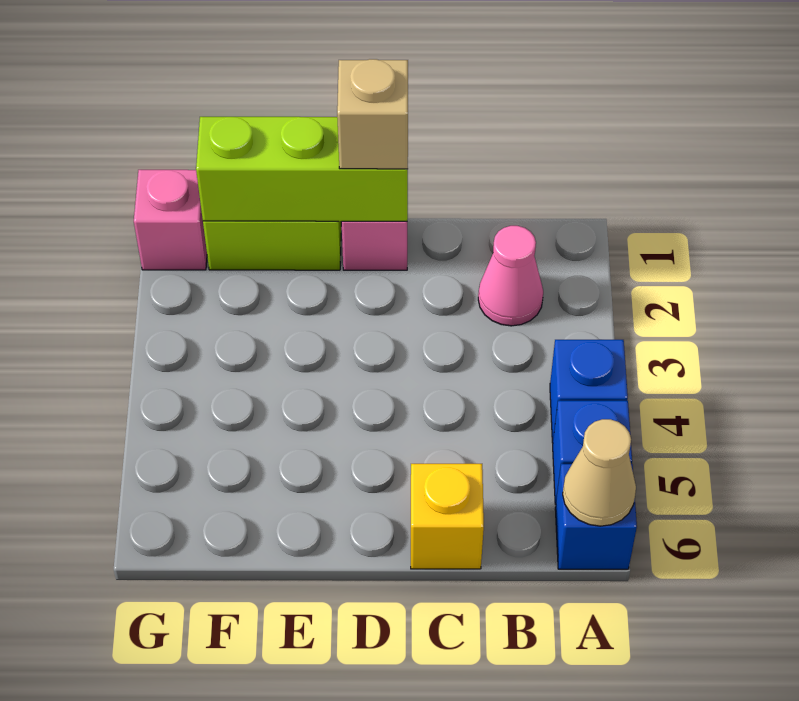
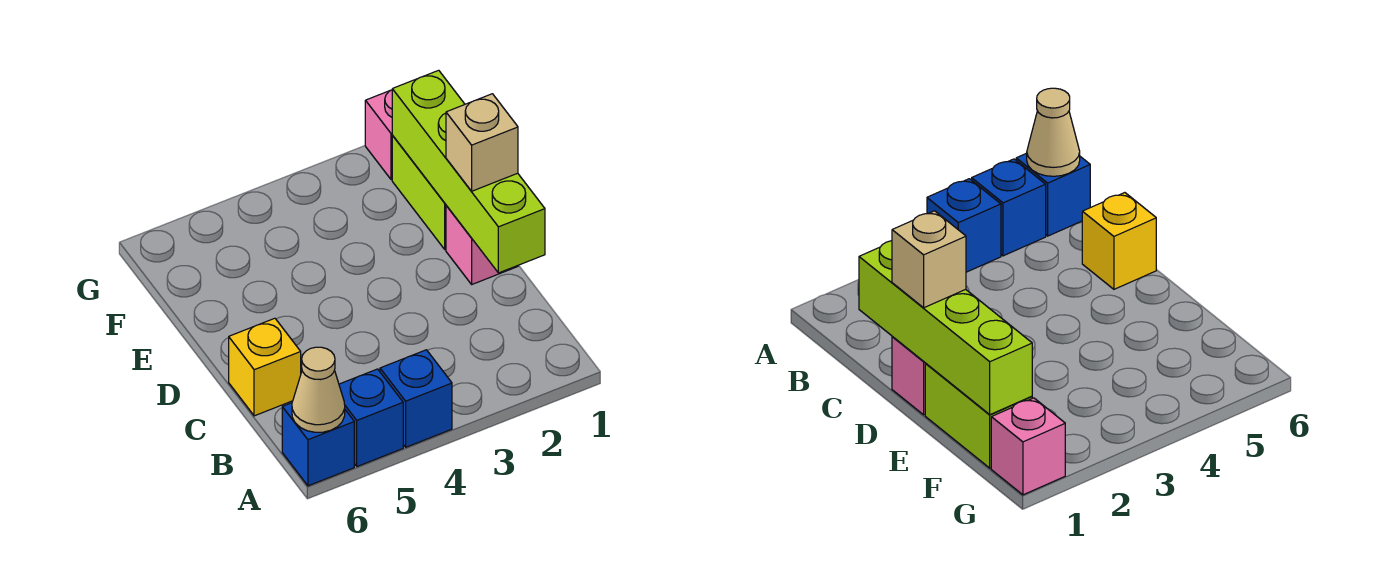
pink cone B2 level 1 -> none
lime brick D1:F1 level 2 -> lime brick C1:F1 level 2

